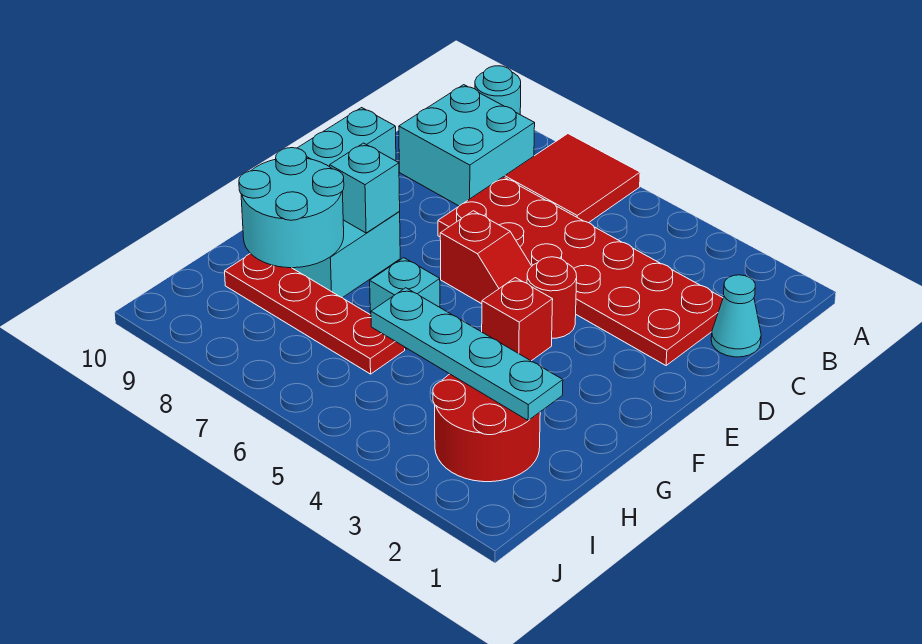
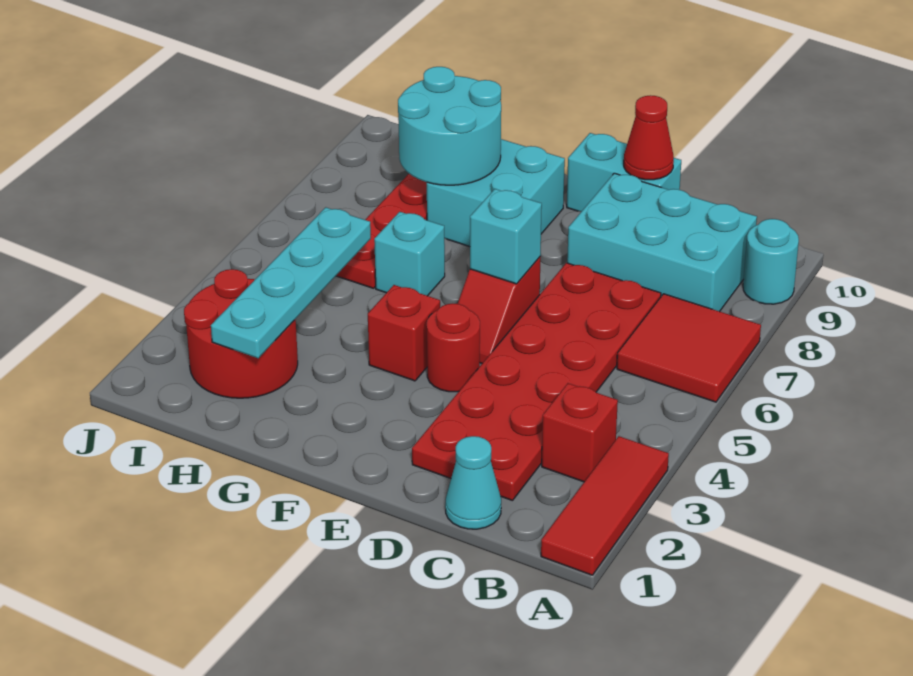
none -> red tile A1:A3 level 1
none -> red brick B3 level 1
cyan brick B8:C9 level 1 -> cyan brick B8:D9 level 1
none -> red cone D10 level 2
cyan brick F8 level 2 -> cyan brick E6 level 2

